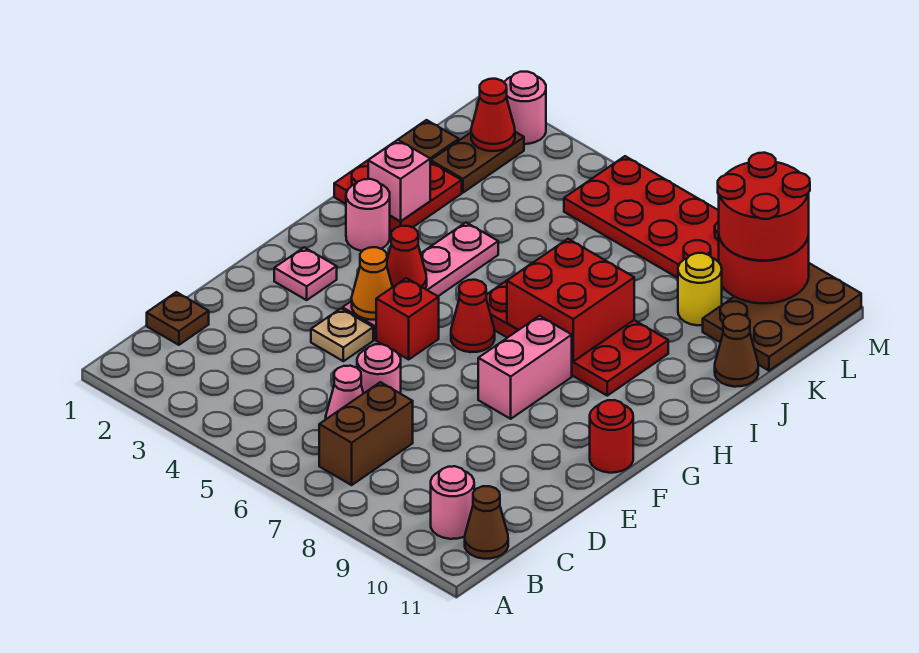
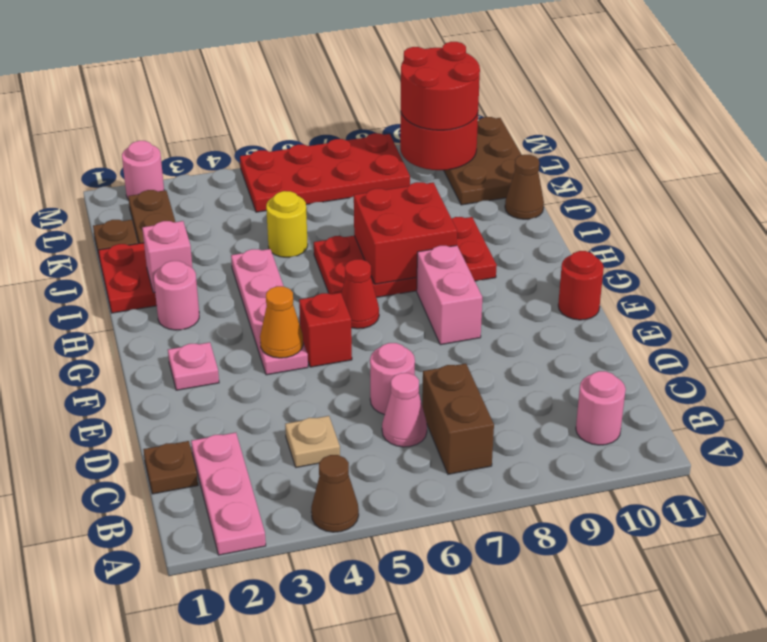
none -> pink plate A2:C2 level 1
brown cone B11 level 1 -> brown cone A4 level 1
tan plate E4 level 1 -> tan plate C4 level 1
red cone G4 level 2 -> none
yellow round brick K9 level 1 -> yellow round brick J5 level 1
red cone L2 level 2 -> none

